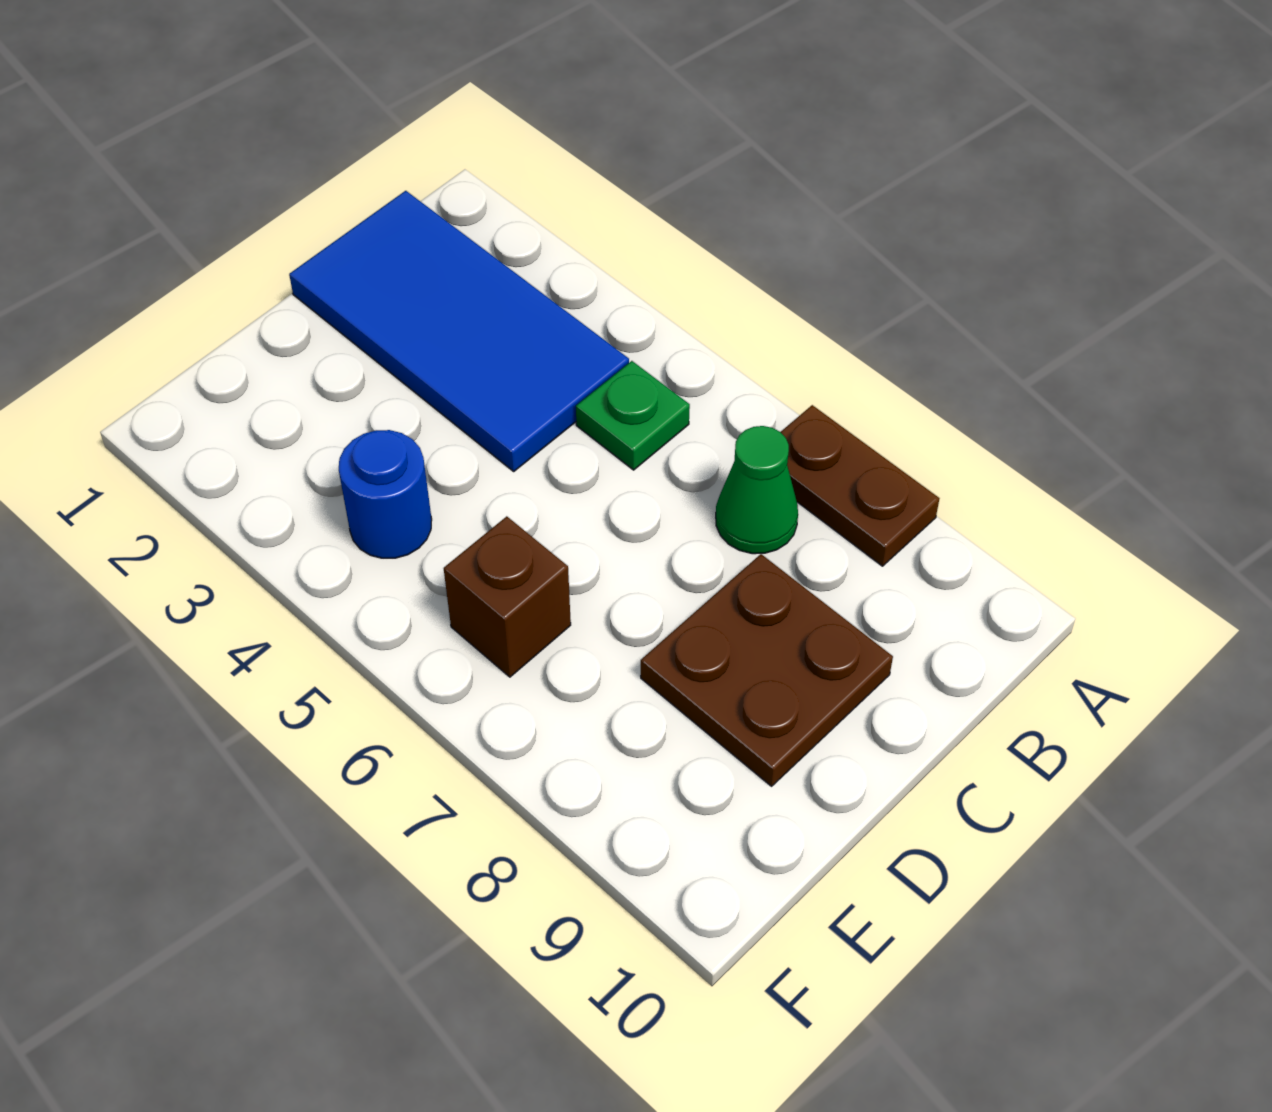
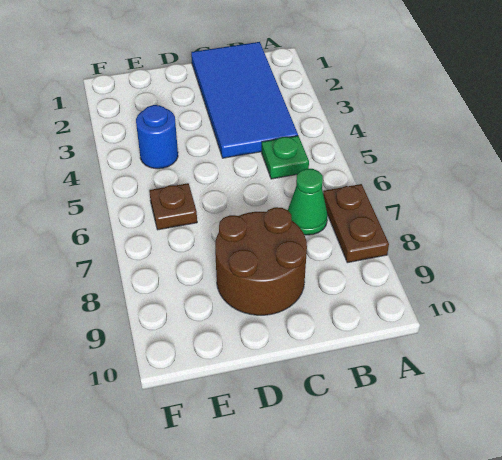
brown plate C8:D9 level 1 -> brown round brick C8:D9 level 1
brown brick E6 level 1 -> brown plate E6 level 1

